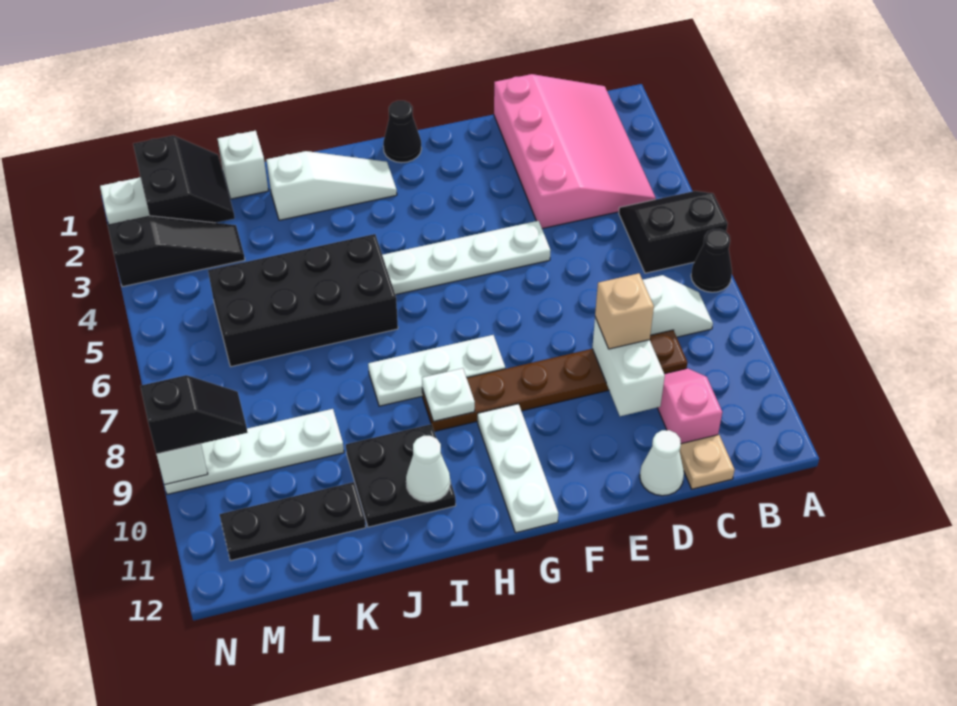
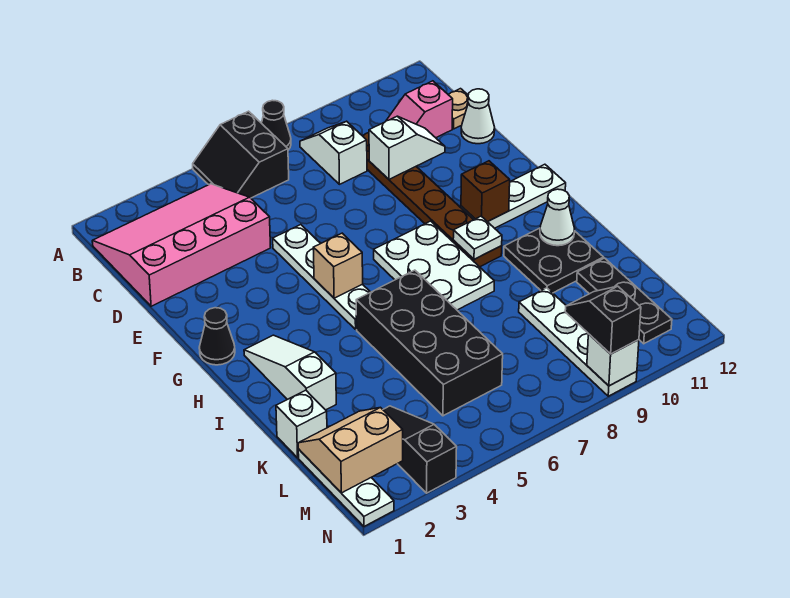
white brick D9:D10 level 2 -> white slope D9:D10 level 2 top 9
tan brick D9 level 3 -> tan brick G5 level 2
white plate G8:I8 level 1 -> white plate G7:I8 level 1
none -> brown brick G10 level 2
black slope L1:M2 level 2 top M -> tan slope L1:M2 level 2 top M

